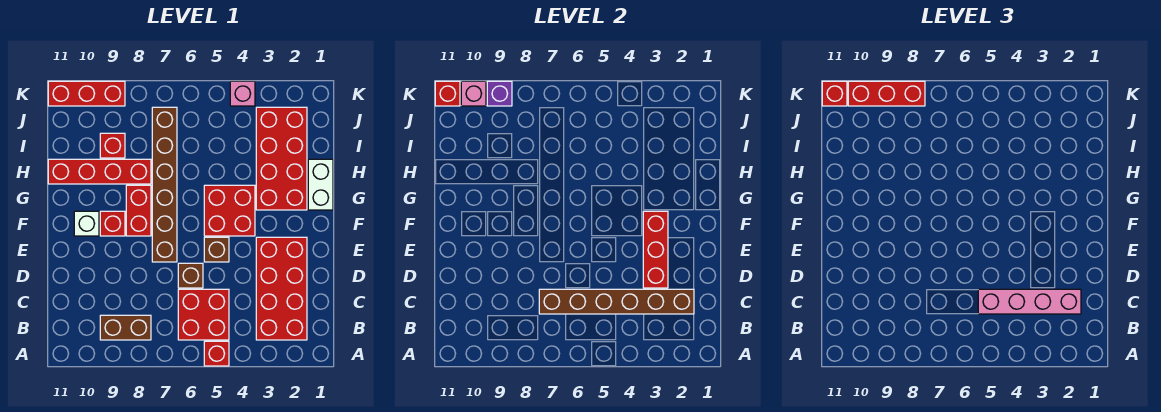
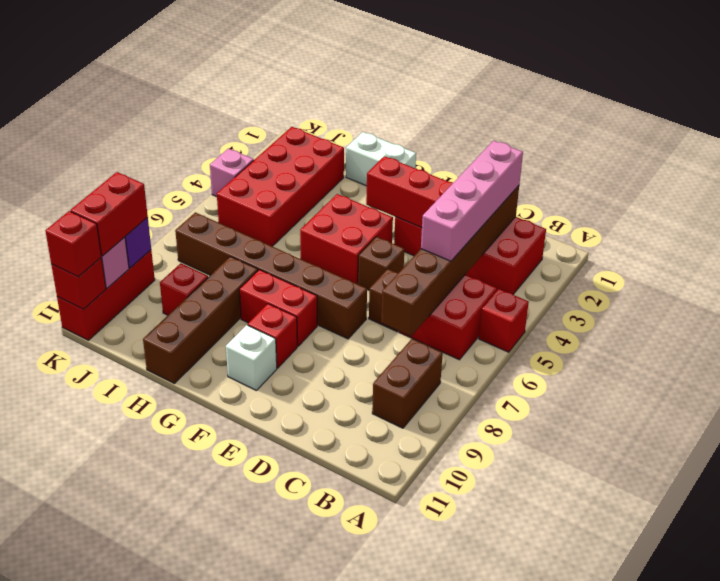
red brick G2:J3 level 1 -> red brick I2:J5 level 1
red brick H8:H11 level 1 -> brown brick H8:H11 level 1
red brick K8:K10 level 3 -> red brick K9:K10 level 3

